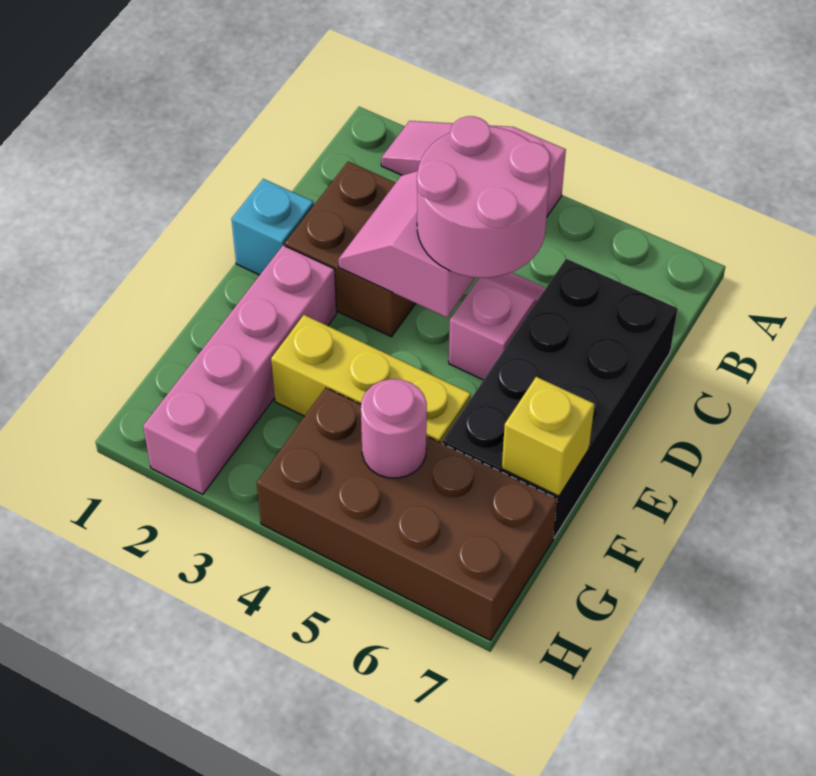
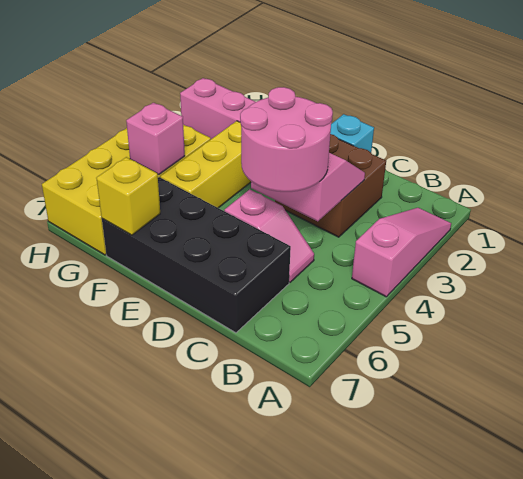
brown brick G4:H7 level 1 -> yellow brick G4:H7 level 1
pink round brick G5 level 2 -> pink brick G5 level 2

